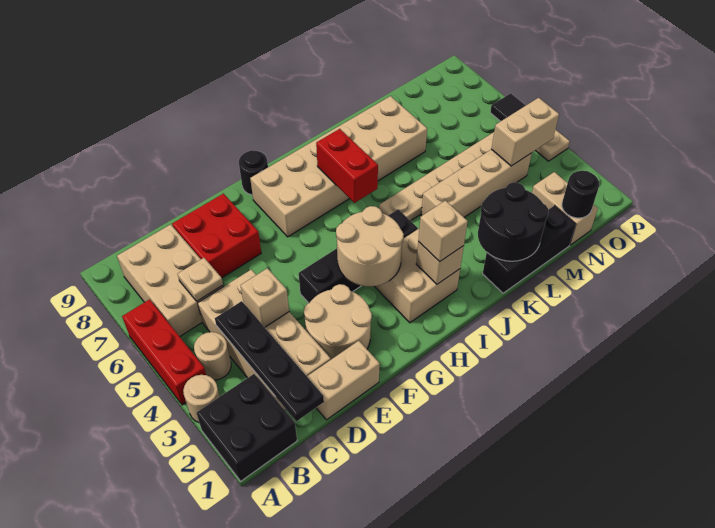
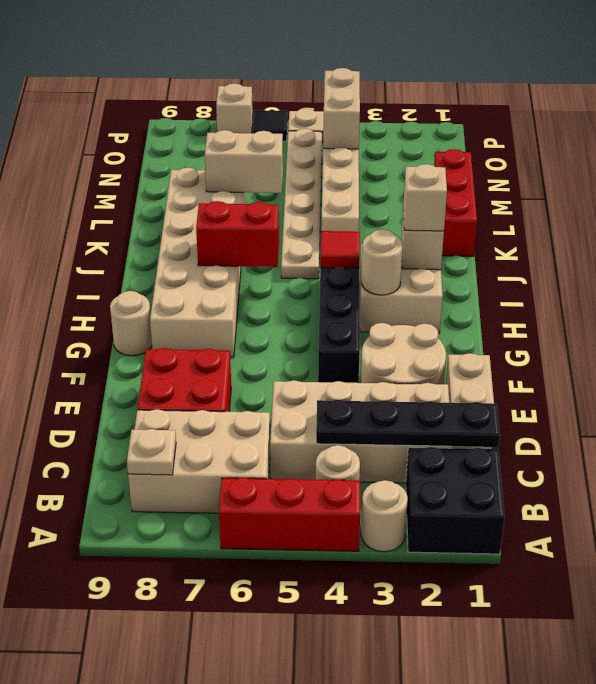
tan plate C6 level 2 -> tan plate B8 level 2
tan brick D4 level 2 -> tan brick P7 level 1
tan round brick G3:H4 level 2 -> tan round brick H3 level 2
black round brick G9 level 1 -> tan round brick G9 level 1
none -> red tile I4 level 2
black brick K1:M1 level 1 -> red brick K1:M1 level 1
black round brick K1:L2 level 2 -> none
tan brick N1:N2 level 1 -> tan brick L6:L7 level 2
black round brick N1 level 2 -> none

